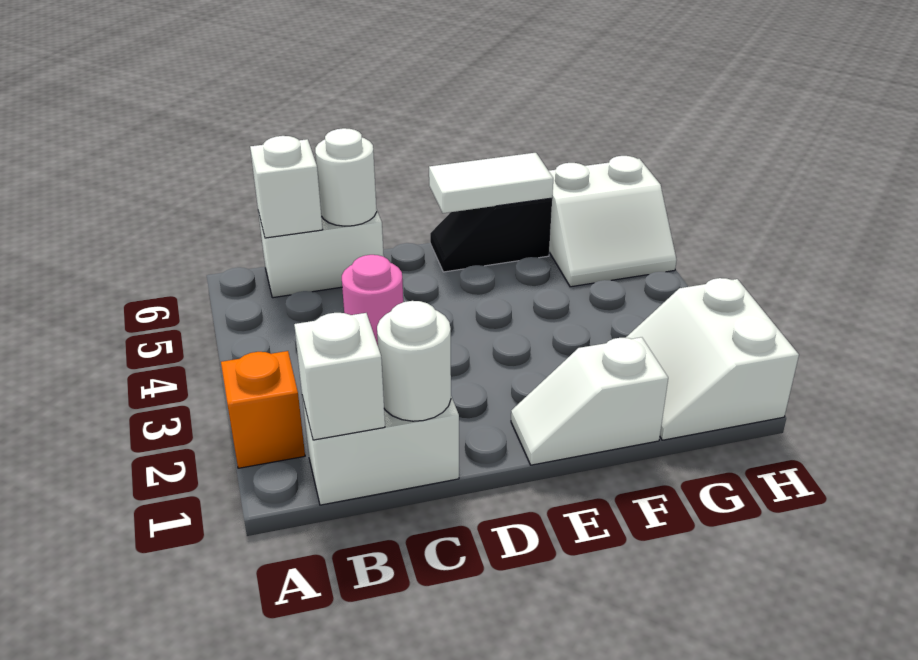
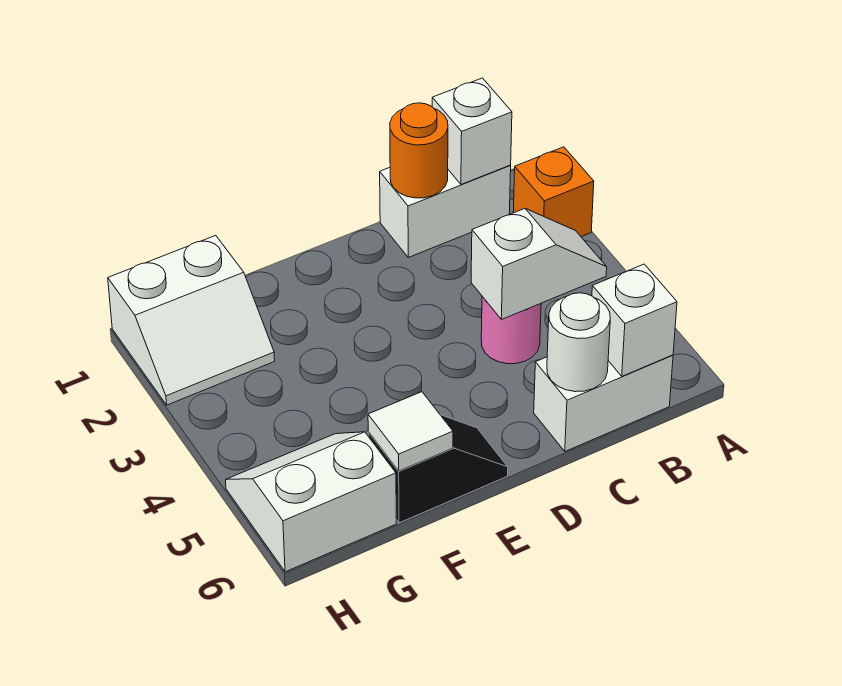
white round brick C1 level 2 -> orange round brick C1 level 2
white slope E1:F1 level 1 top F -> white slope B4:C4 level 2 top C
white tile E6:F6 level 2 -> white tile F6 level 2
white slope G1:H2 level 1 top H -> white slope G1:H2 level 1 top 1

